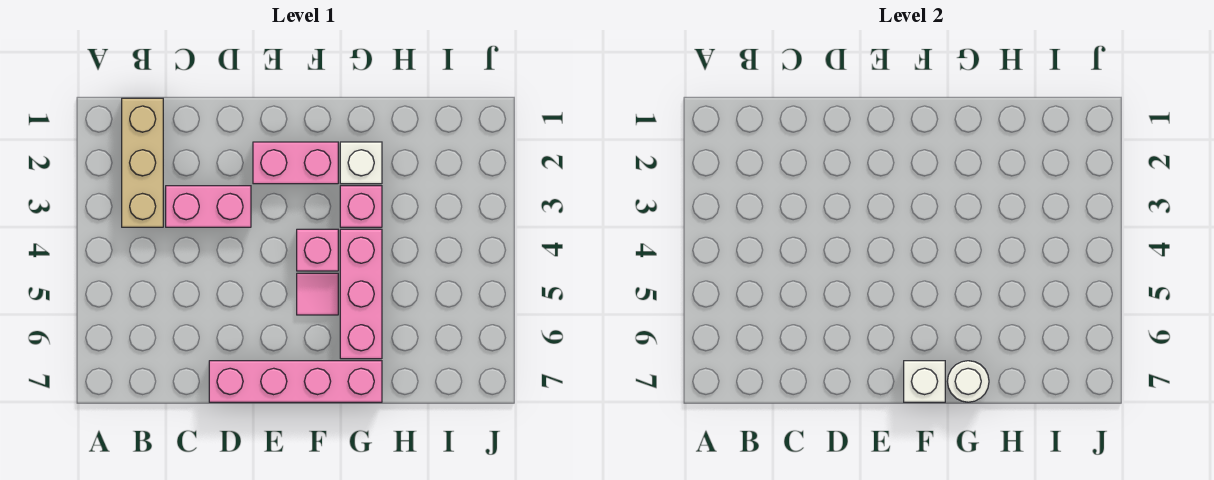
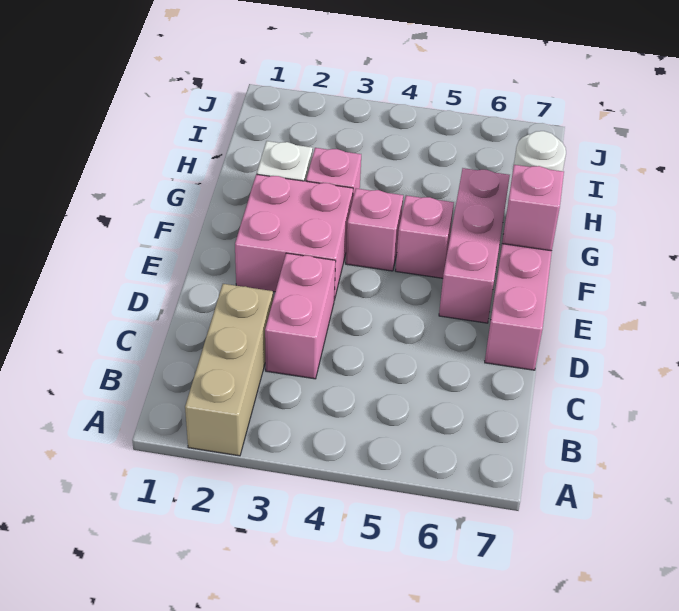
tan brick B1:B3 level 1 -> tan brick A2:C2 level 1
pink brick E2:F2 level 1 -> pink brick E2:F3 level 1
pink tile F5 level 1 -> pink brick F5 level 1
white brick F7 level 2 -> pink brick F7 level 2
pink brick G4:G6 level 1 -> pink brick E6:G6 level 1

